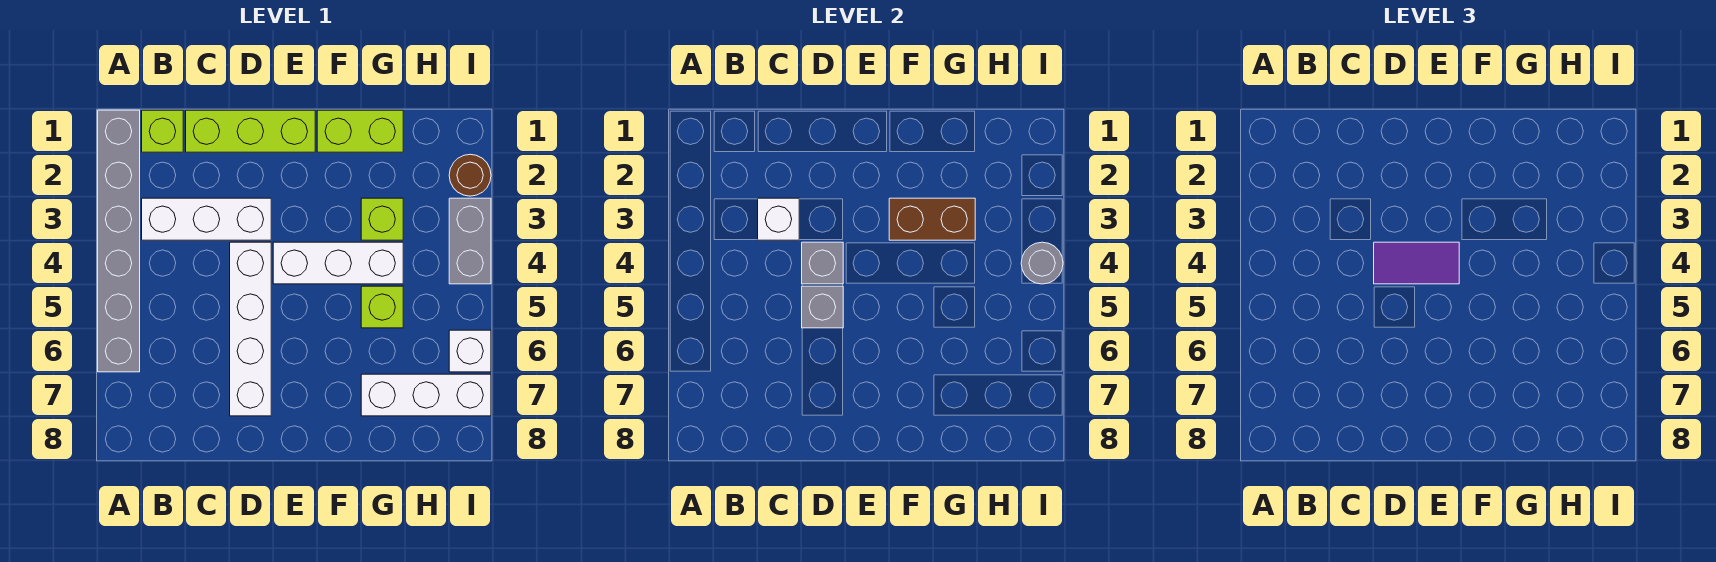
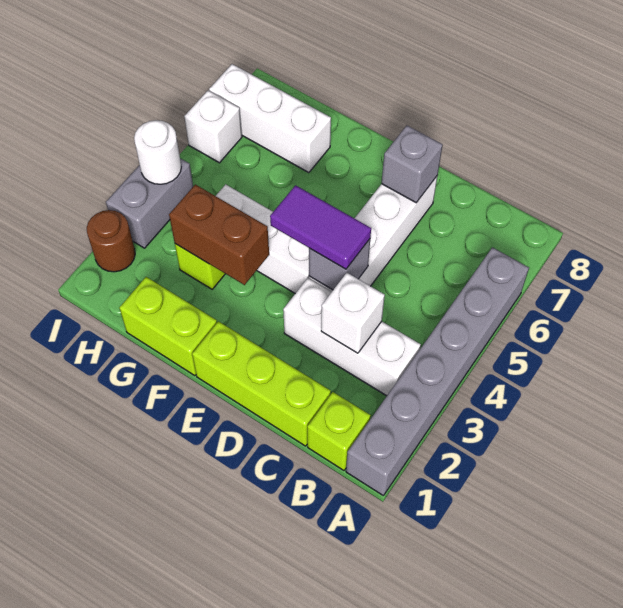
grey brick D5 level 2 -> grey brick D7 level 2
lime brick G5 level 1 -> none
grey round brick I4 level 2 -> white round brick I4 level 2

